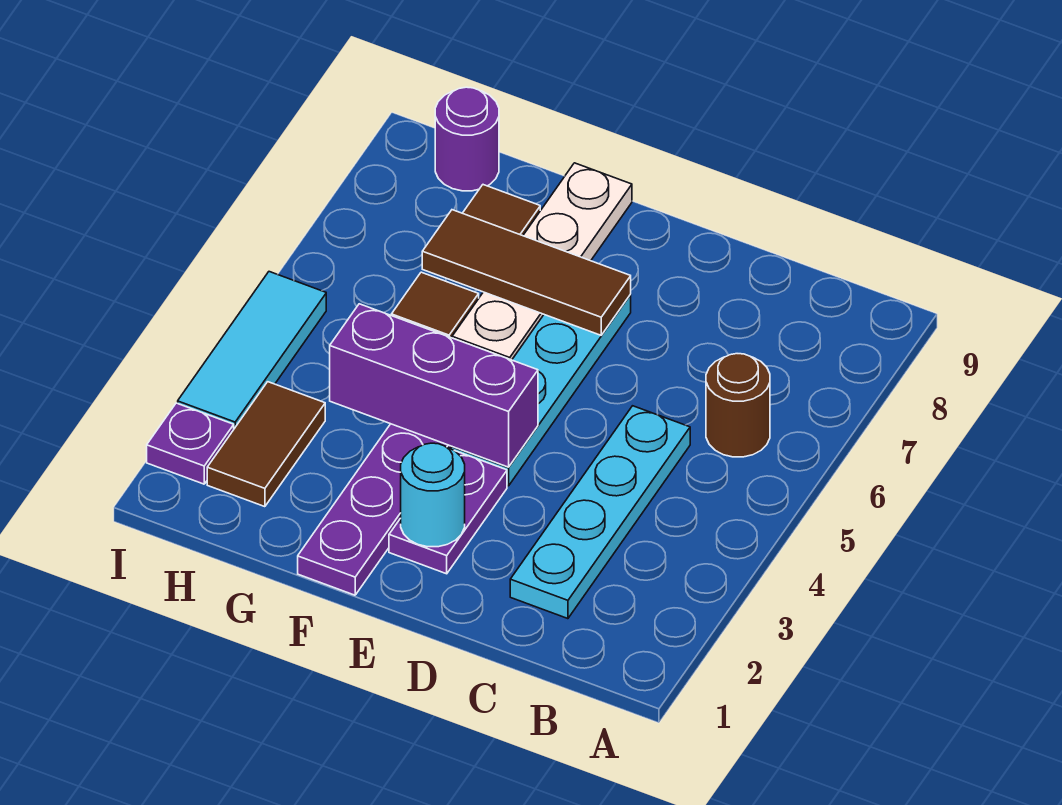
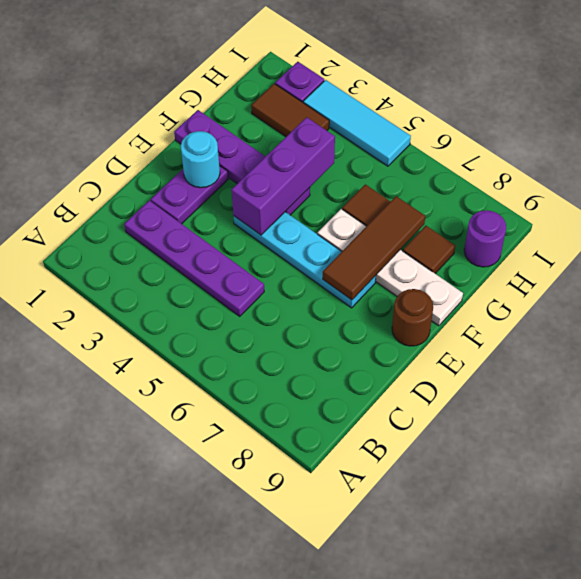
brown round brick B6 level 1 -> brown round brick E9 level 1
cyan plate C2:C5 level 1 -> purple plate C2:C5 level 1
purple plate E2:E3 level 1 -> purple plate D2:E2 level 1

